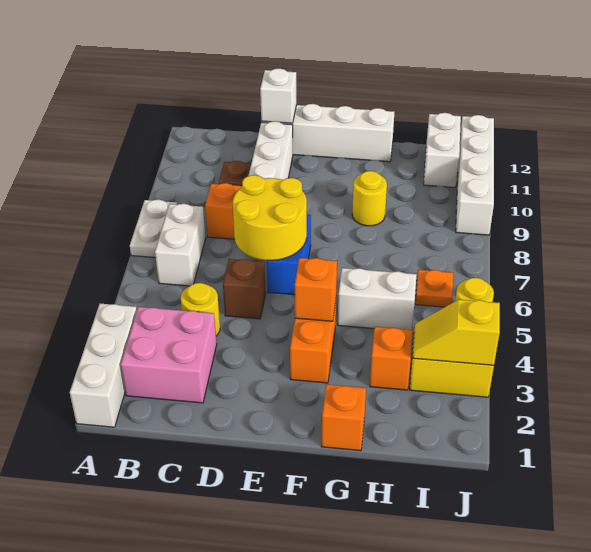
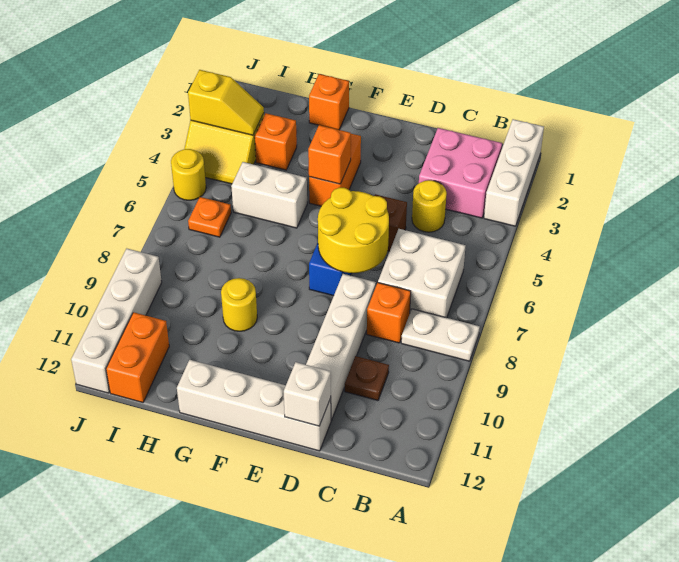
white plate A7:A8 level 1 -> white plate A8:B8 level 1
white brick B6:B7 level 1 -> white brick B6:C7 level 1
white brick I11:I12 level 1 -> orange brick I11:I12 level 1

